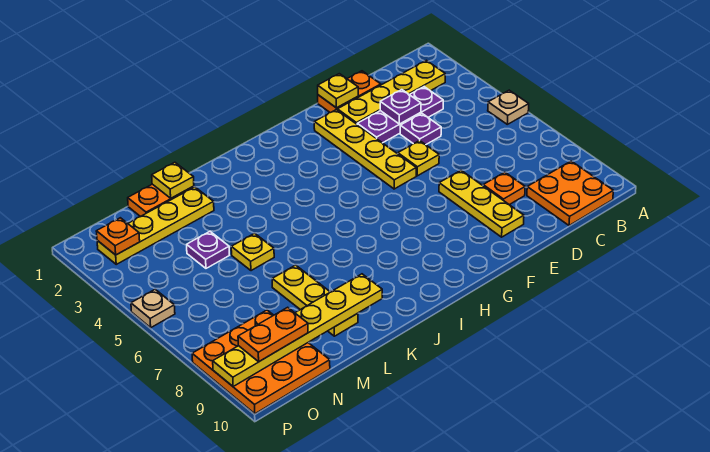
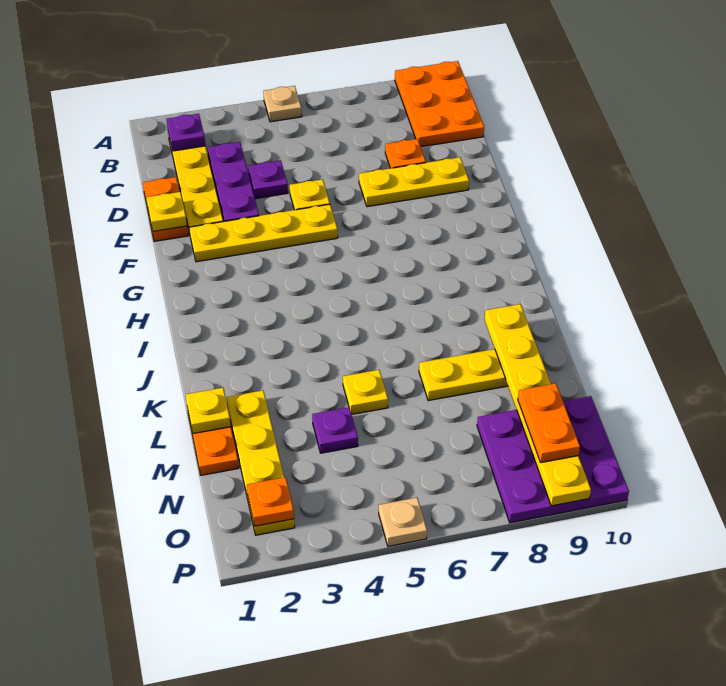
orange plate B9:C10 level 1 -> orange plate A9:C10 level 1
purple plate D3 level 2 -> purple plate B2 level 2
orange plate N8:P10 level 1 -> purple plate N8:P10 level 1

